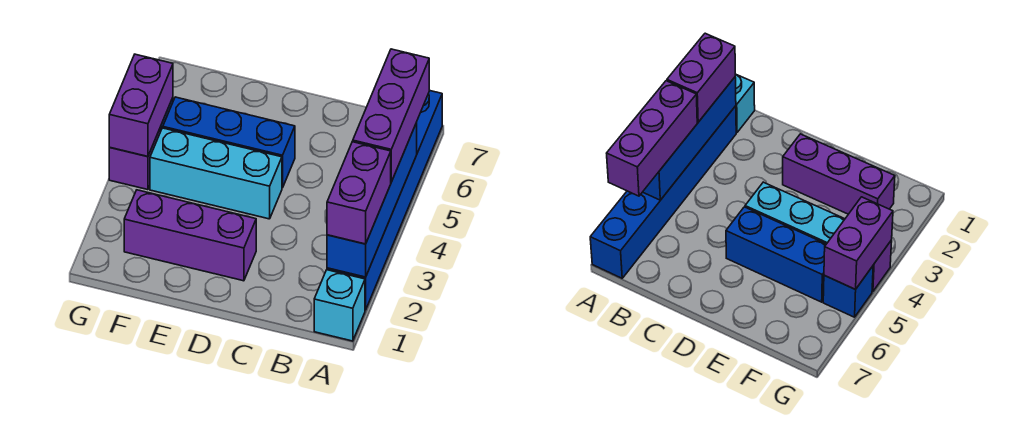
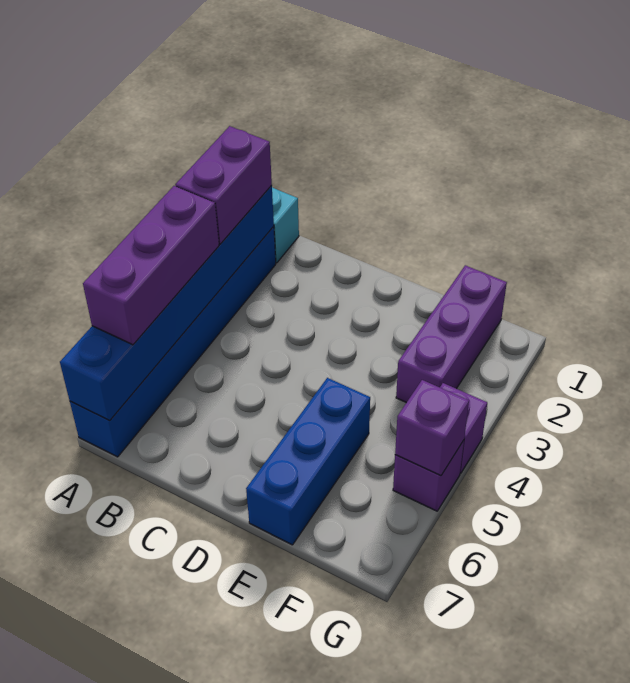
blue brick A2:A5 level 2 -> blue brick A2:A7 level 2
purple brick D2:F2 level 1 -> purple brick F1:F3 level 1
cyan brick D4:F4 level 1 -> none
blue brick D5:F5 level 1 -> blue brick E5:E7 level 1
purple brick G4:G5 level 2 -> purple brick G5 level 2
blue brick G5 level 1 -> purple brick G5 level 1

